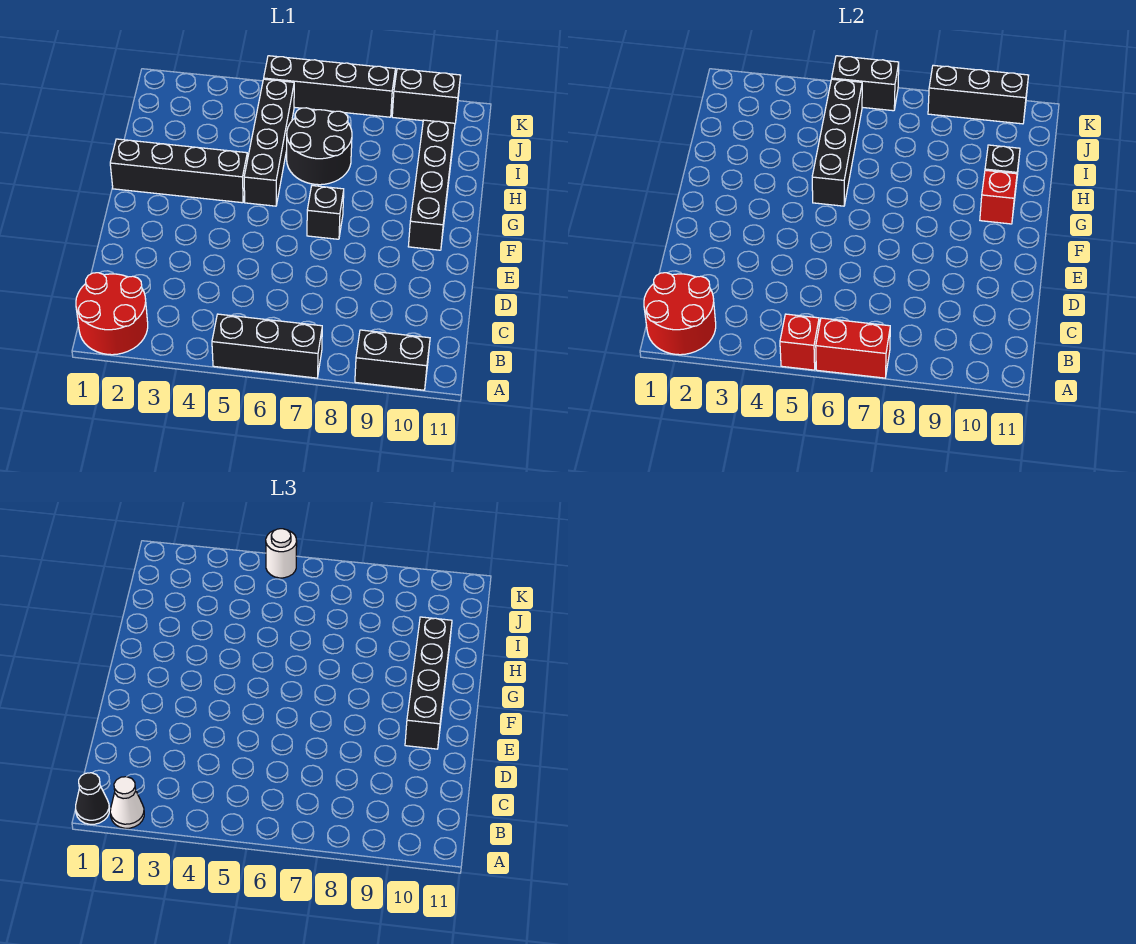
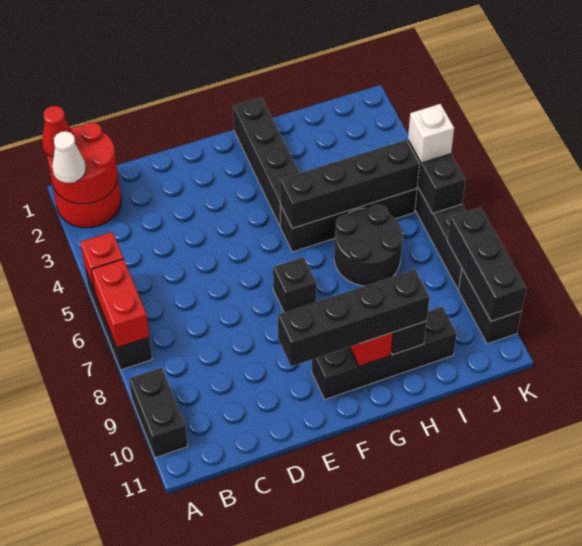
black cone A1 level 3 -> red cone A1 level 3
white round brick K5 level 3 -> white brick K5 level 3

